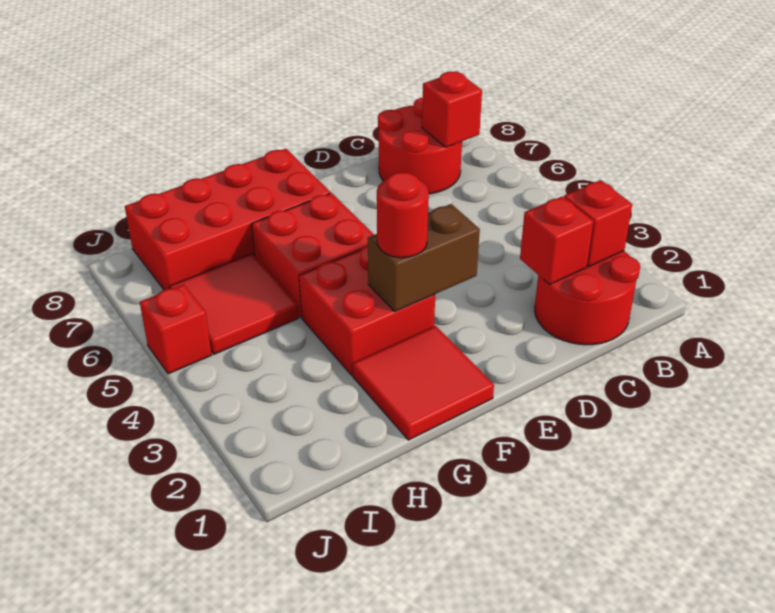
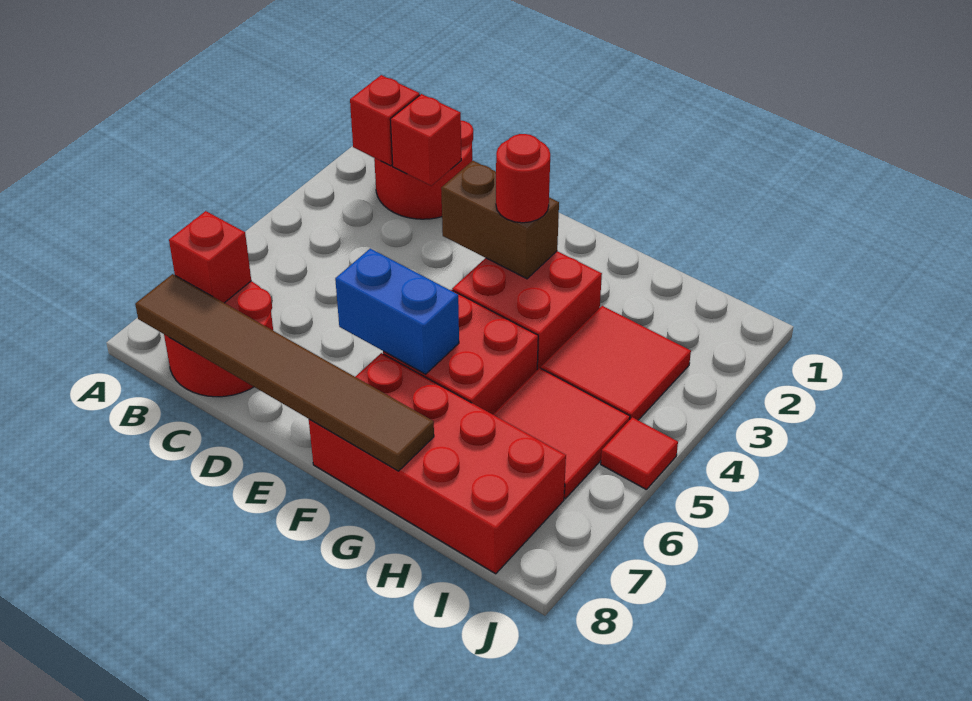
none -> brown tile B8:G8 level 2
none -> blue brick E6:F6 level 2
red tile F1:G2 level 1 -> red tile H3:I4 level 1
red brick J5 level 1 -> red tile J5 level 1

